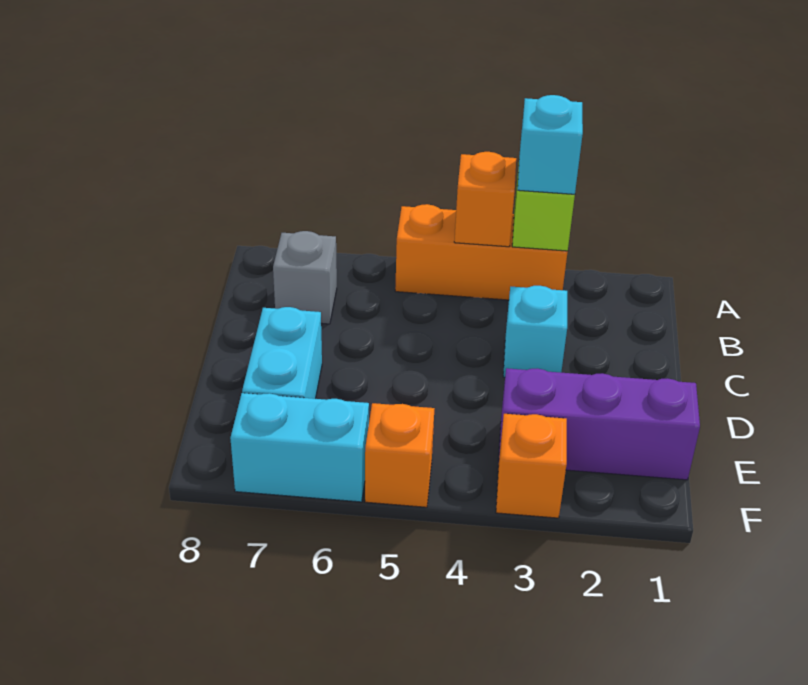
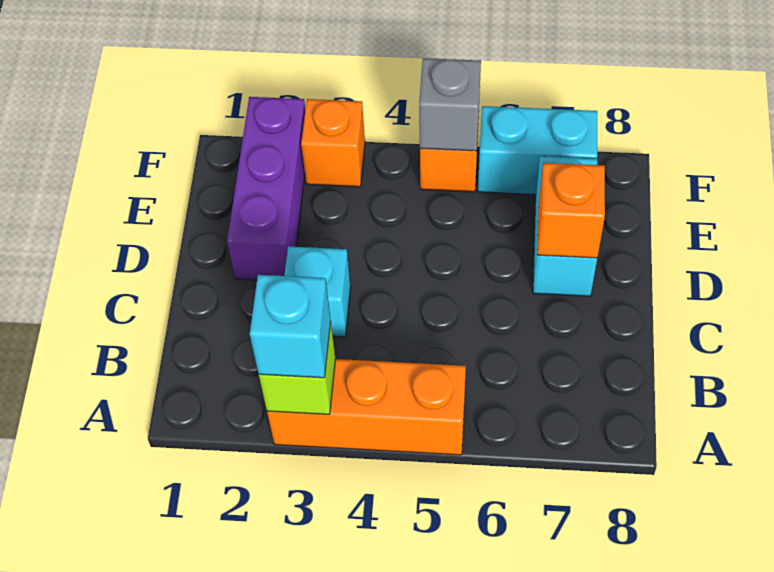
orange brick A4 level 2 -> orange brick D7 level 2
grey brick B7 level 1 -> grey brick F5 level 2
purple brick E1:E3 level 1 -> purple brick D2:F2 level 1

